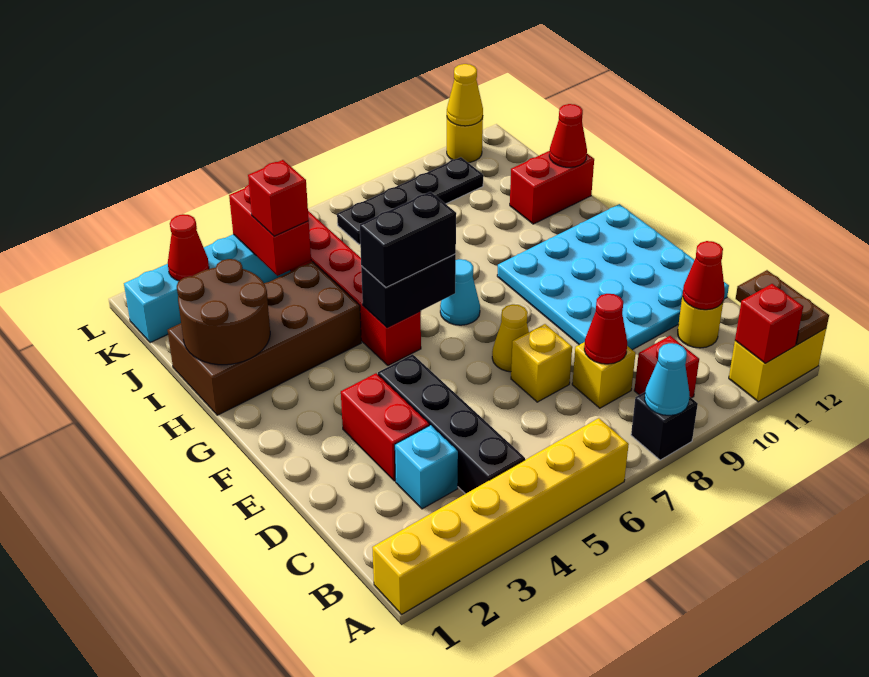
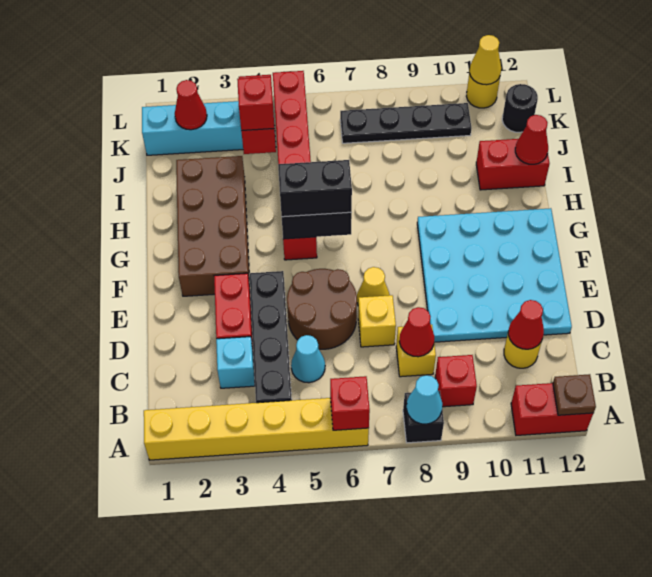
yellow brick A11:A12 level 1 -> red brick A11:A12 level 1
red brick A11 level 2 -> red brick A6 level 2
brown plate A12:B12 level 2 -> brown plate A12 level 2
cyan cone G7 level 1 -> cyan cone C5 level 1
brown brick H1:I4 level 1 -> brown brick F2:I3 level 1
brown round brick H1:I2 level 2 -> brown round brick D5:E6 level 1
none -> black round brick K12 level 1

